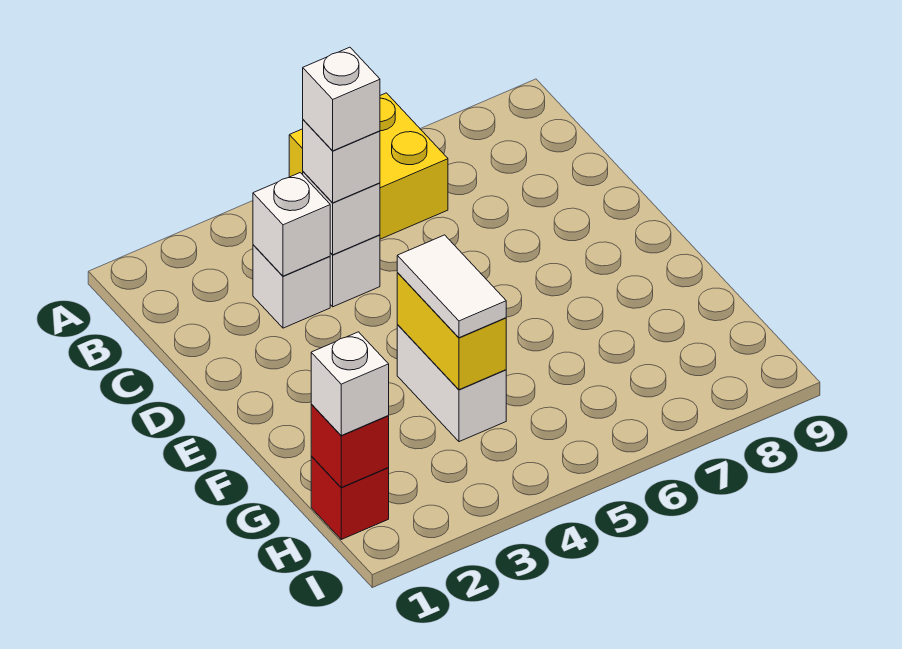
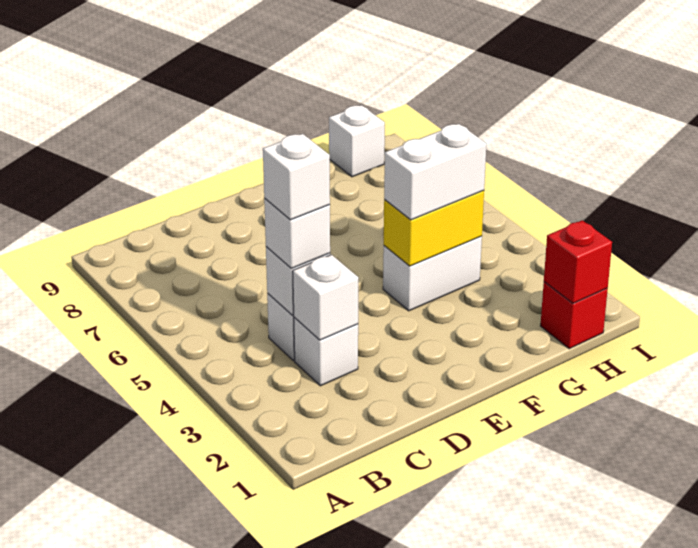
yellow brick A5:B6 level 1 -> none
white tile F4:G4 level 3 -> white brick F4:G4 level 3
white brick H1 level 3 -> white brick H9 level 1

